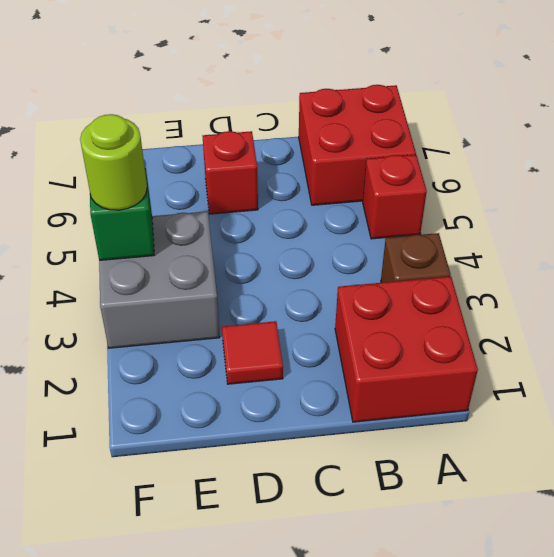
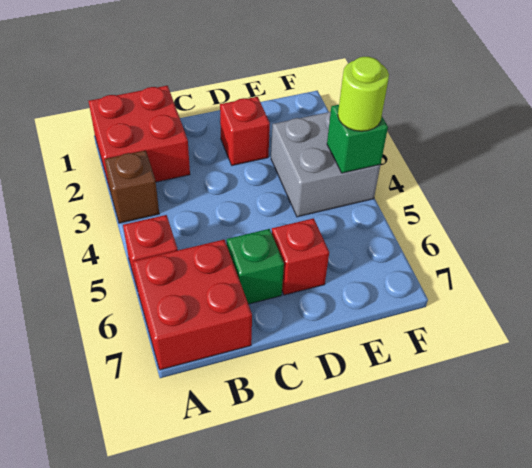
none -> green brick C6 level 1
red tile D2 level 1 -> red brick D2 level 1

